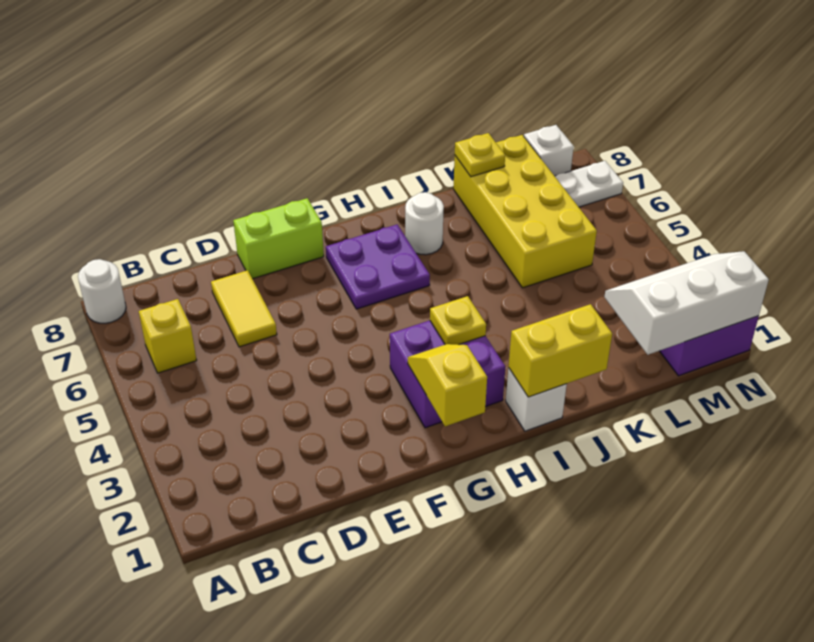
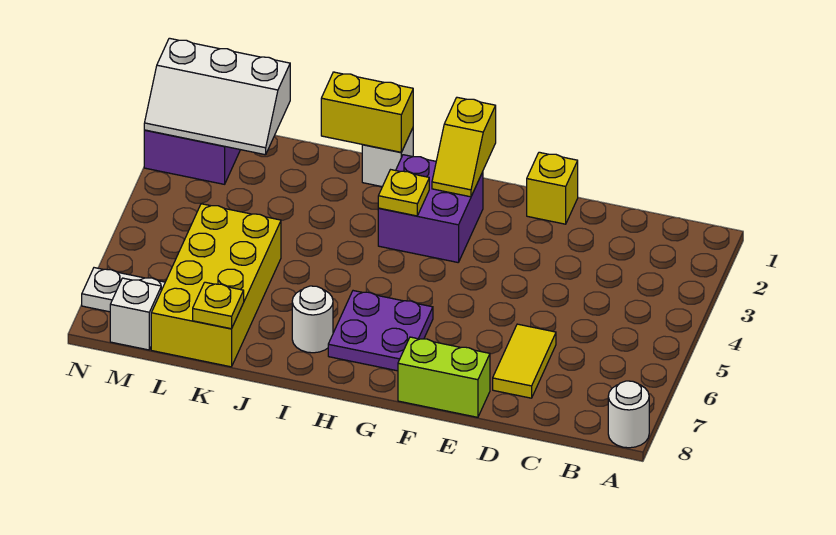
yellow brick B6 level 1 -> yellow brick E1 level 1

